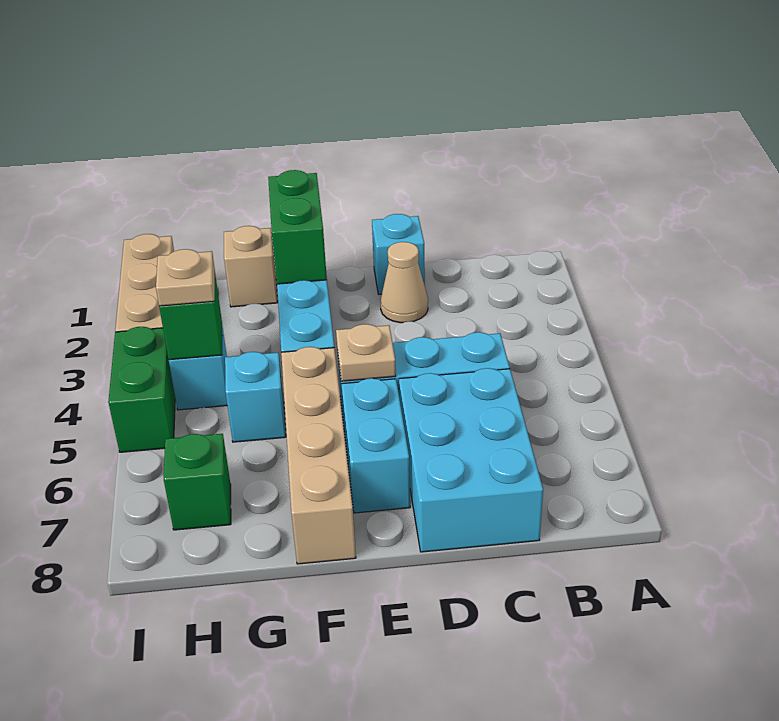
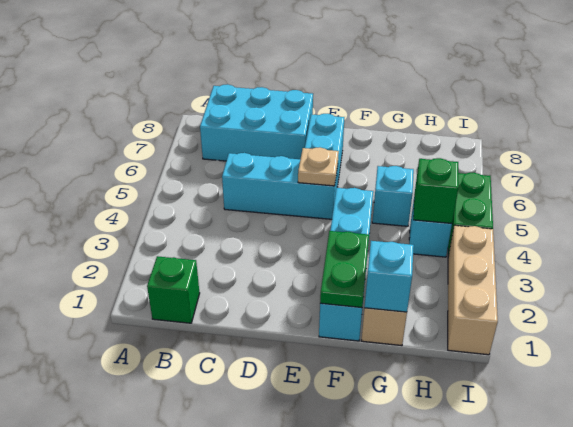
cyan brick C6:D8 level 1 -> cyan brick B7:D8 level 1
cyan brick D1 level 1 -> cyan brick G1 level 2
tan cone D2 level 1 -> none
green brick F1:F2 level 2 -> green plate F1:F2 level 2
tan brick F5:F8 level 1 -> none
tan plate H4 level 3 -> none
green brick H7 level 1 -> green brick B1 level 1

